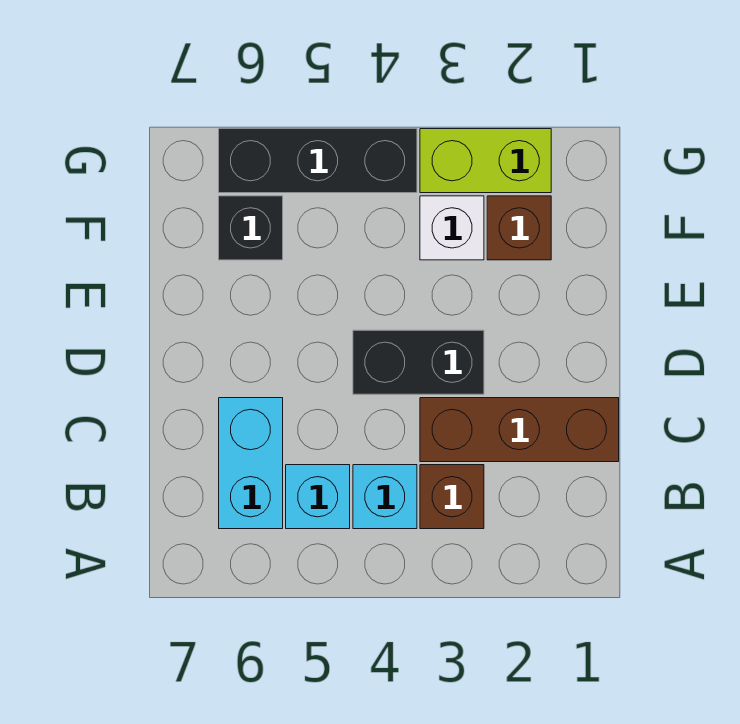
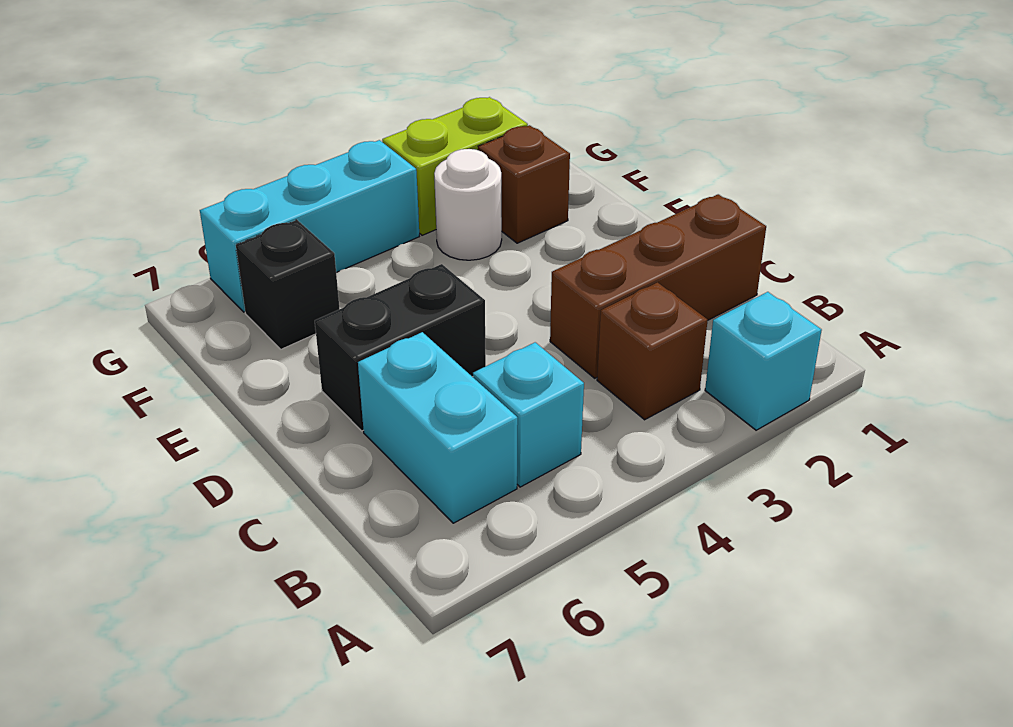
cyan brick B4 level 1 -> cyan brick A2 level 1
black brick D3:D4 level 1 -> black brick D5:D6 level 1
white brick F3 level 1 -> white round brick F3 level 1
black brick G4:G6 level 1 -> cyan brick G4:G6 level 1

